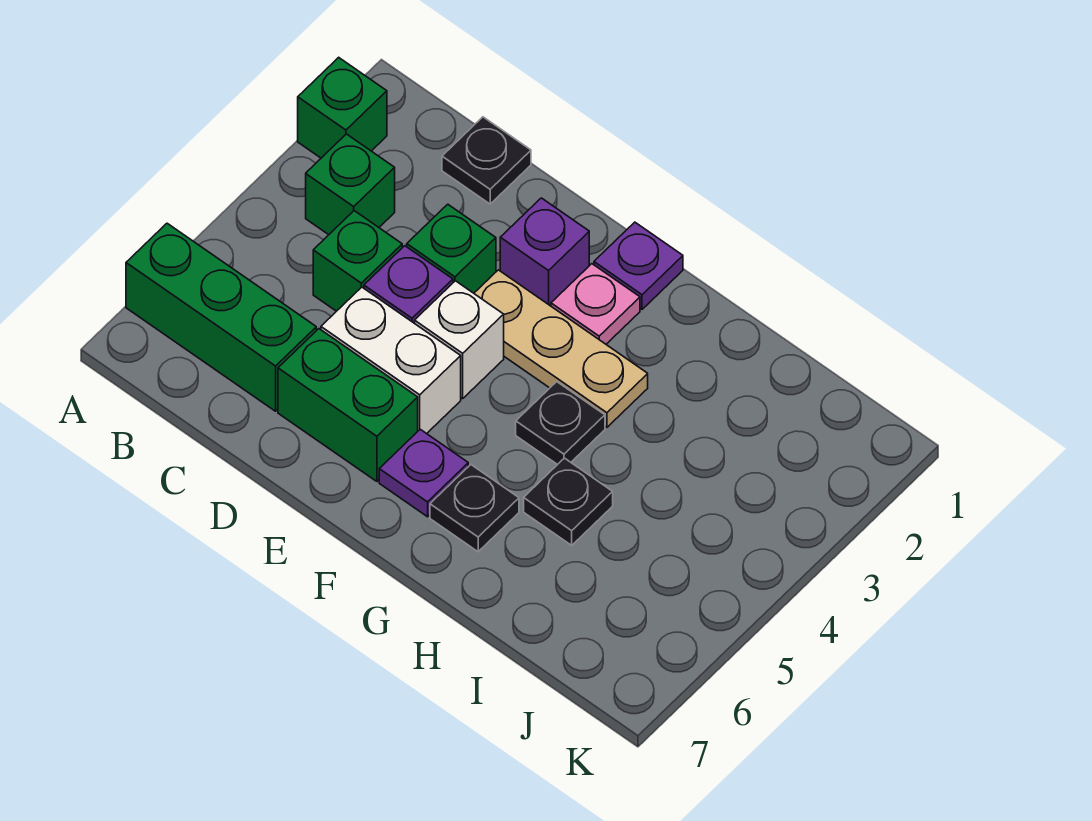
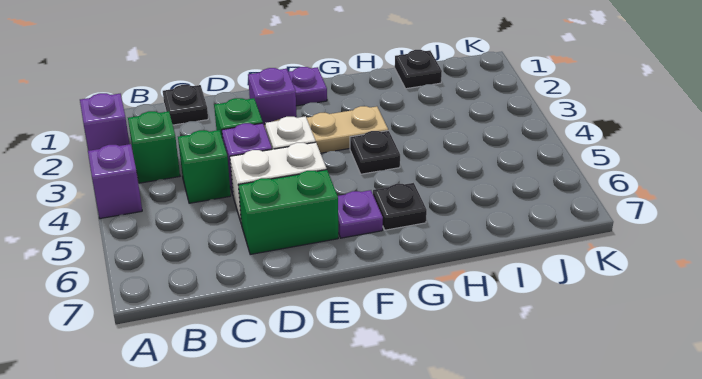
green brick A2 level 1 -> purple brick A2 level 1
none -> purple brick A4 level 1
green brick A6:C6 level 1 -> none
pink plate F2 level 1 -> none
black plate H5 level 1 -> black plate I1 level 1

